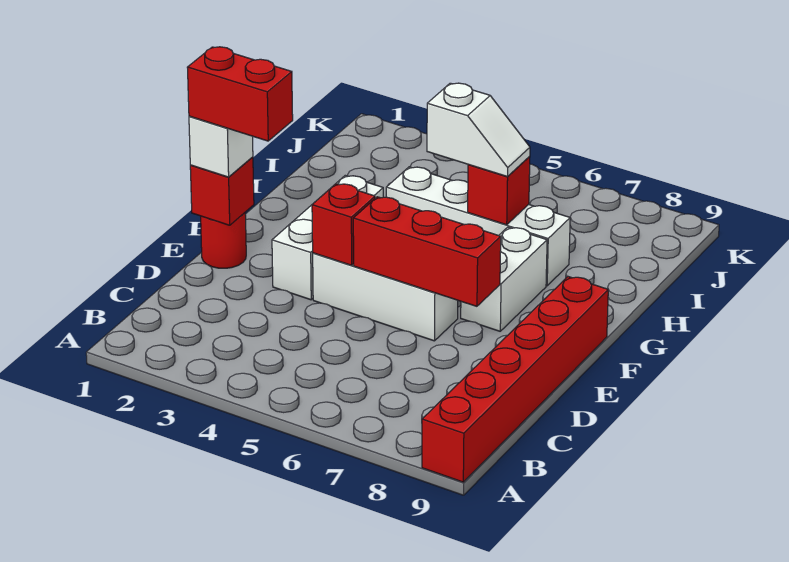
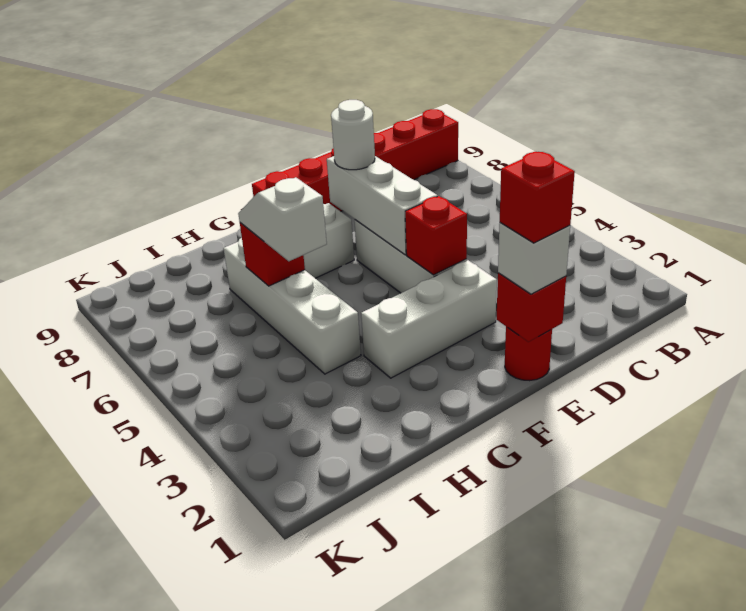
red brick E1:E2 level 4 -> red brick E1 level 4
red brick E5:E7 level 2 -> white brick E5:E7 level 2
none -> white round brick E7 level 3

